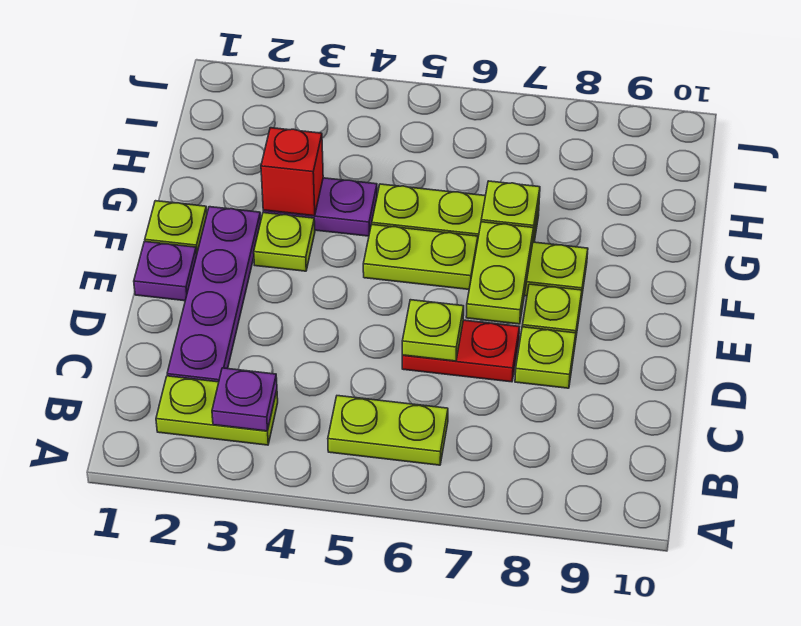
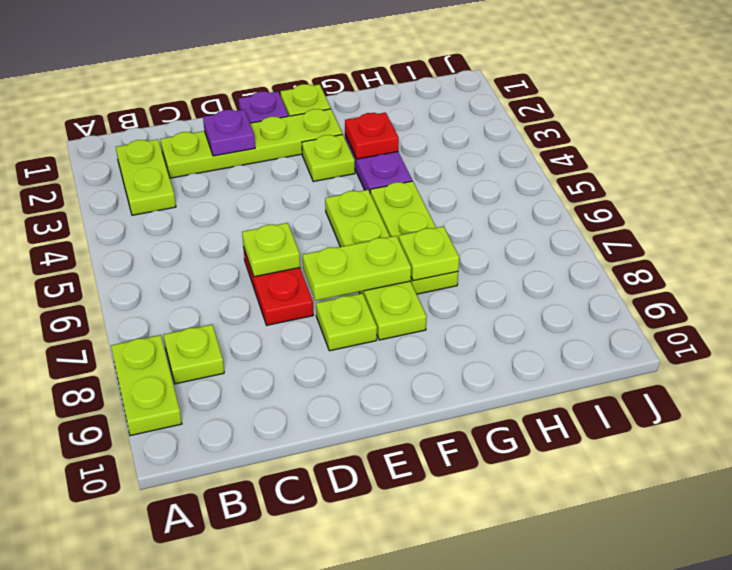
purple plate B3 level 2 -> purple plate D2 level 2
lime plate B5:B6 level 1 -> lime plate A8:A9 level 1
purple plate C2:F2 level 1 -> lime plate C2:F2 level 1
lime plate D8 level 1 -> lime plate B8 level 1
red brick G3 level 2 -> red plate G3 level 2

